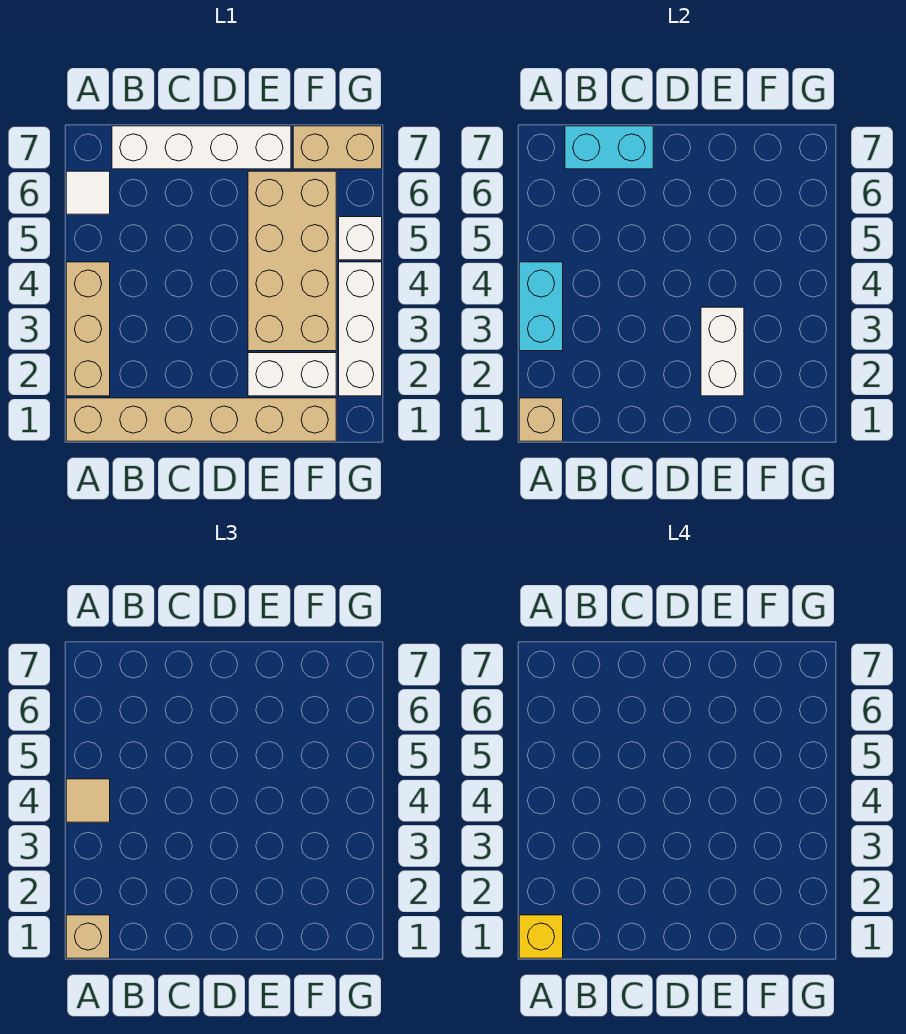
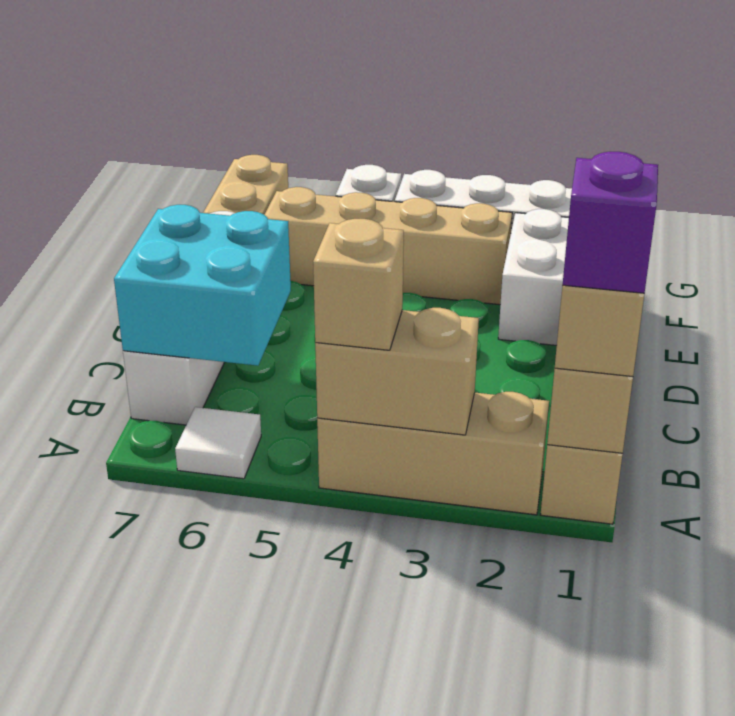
yellow brick A1 level 4 -> purple brick A1 level 4
cyan brick A3:A4 level 2 -> tan brick A3:A4 level 2
tan tile A4 level 3 -> tan brick A4 level 3
cyan brick B7:C7 level 2 -> cyan brick B6:C7 level 2
white brick E2:E3 level 2 -> none
tan brick E3:F6 level 1 -> tan brick F3:F6 level 1

